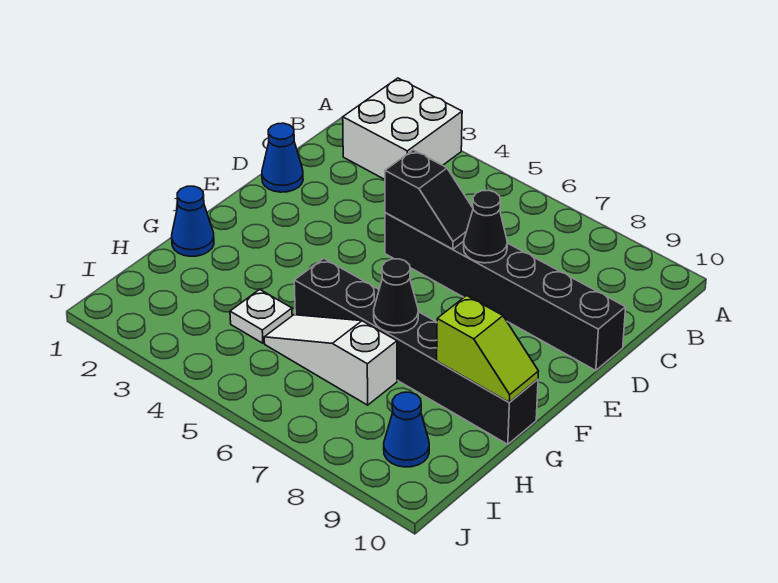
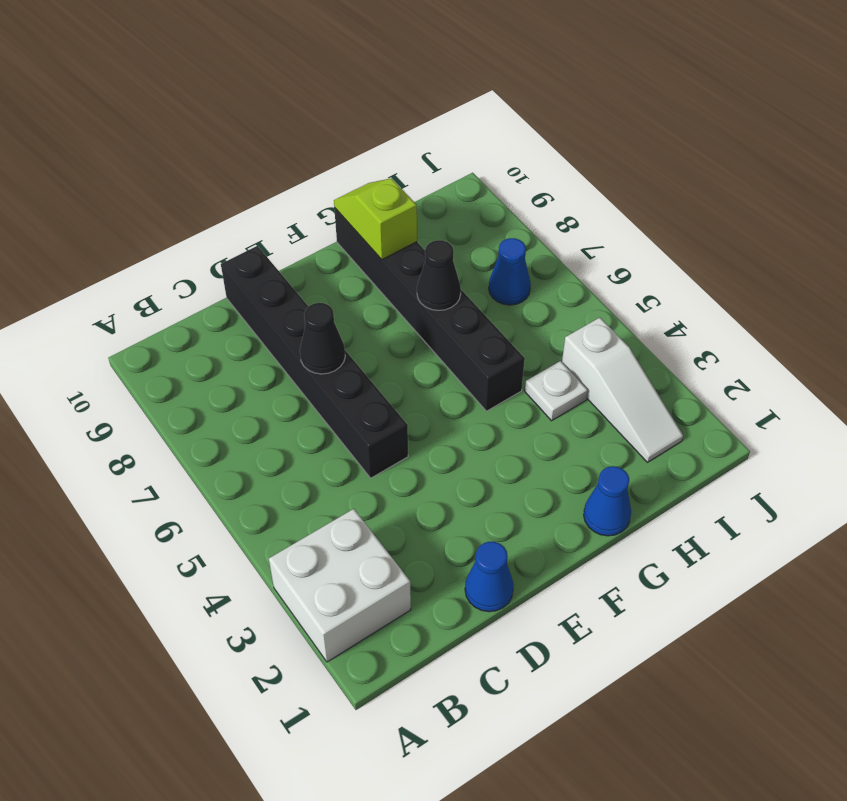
black slope D5:D6 level 2 top 5 -> none
white slope H5:H7 level 1 top 7 -> white slope I2:I4 level 1 top 4
blue cone I9 level 1 -> blue cone I7 level 1

